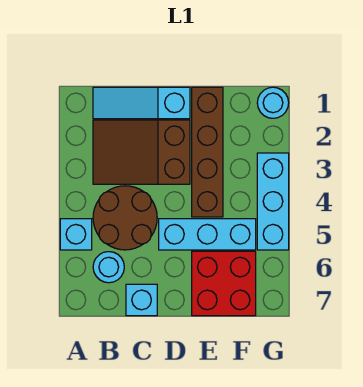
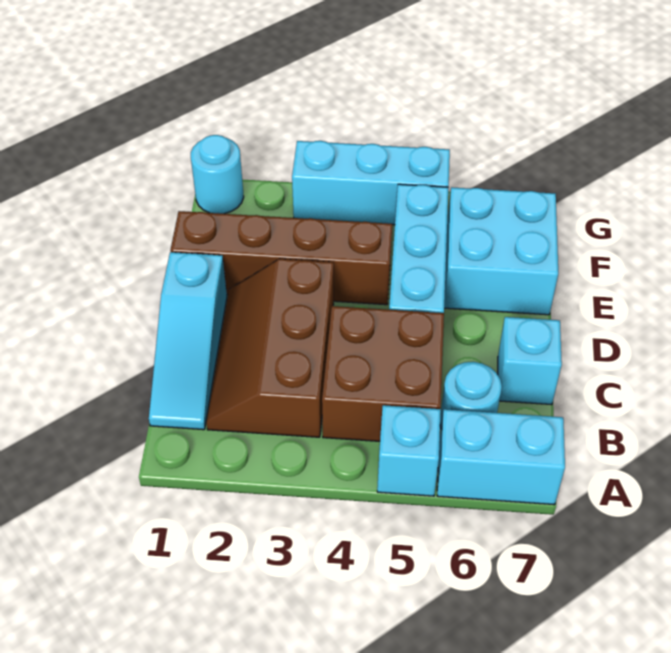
none -> cyan brick A6:A7 level 1
brown slope B2:D3 level 1 top D -> brown slope B2:D3 level 1 top 3
brown round brick B4:C5 level 1 -> brown brick B4:C5 level 1
red brick E6:F7 level 1 -> cyan brick E6:F7 level 1

